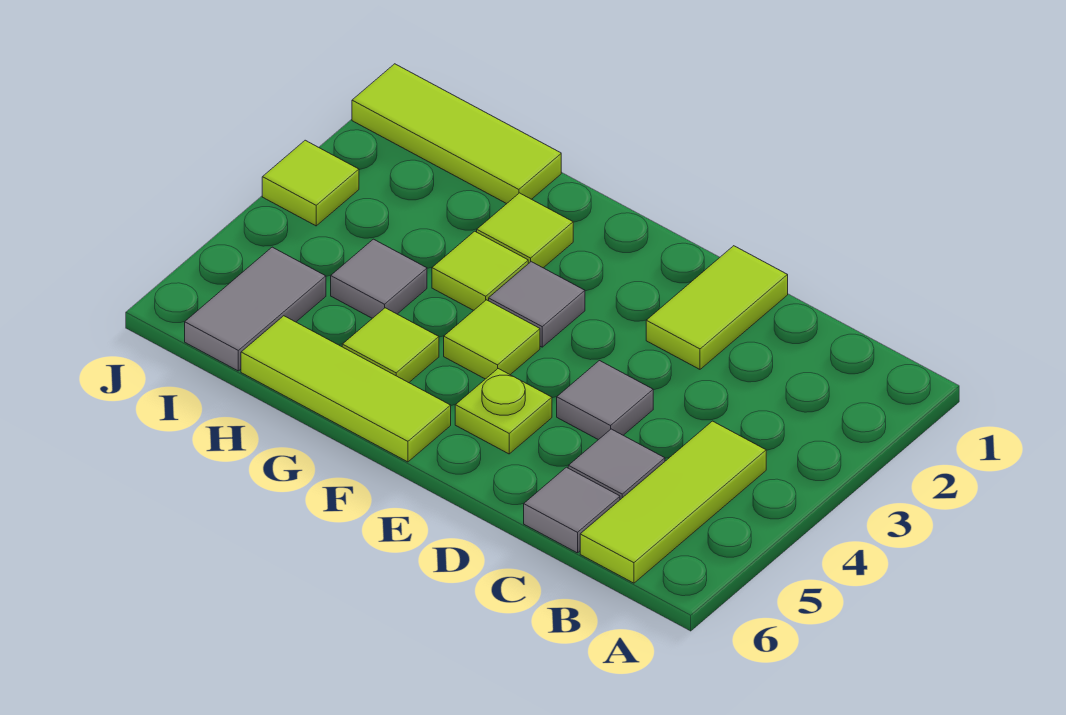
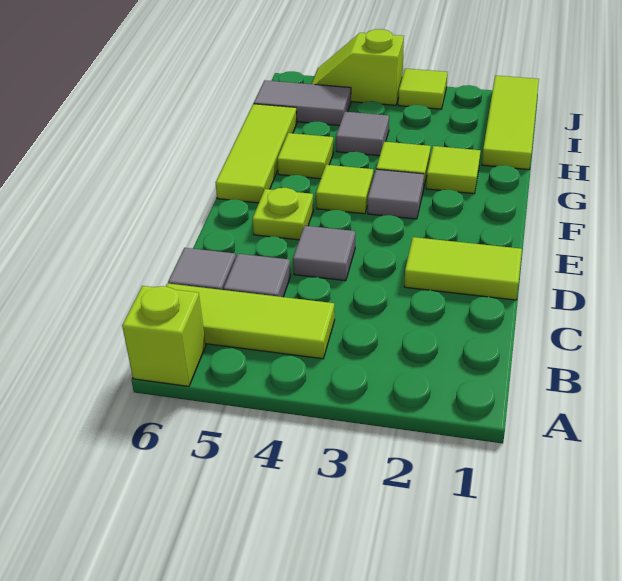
none -> lime brick A6 level 1
none -> lime slope J4:J5 level 1 top 4

